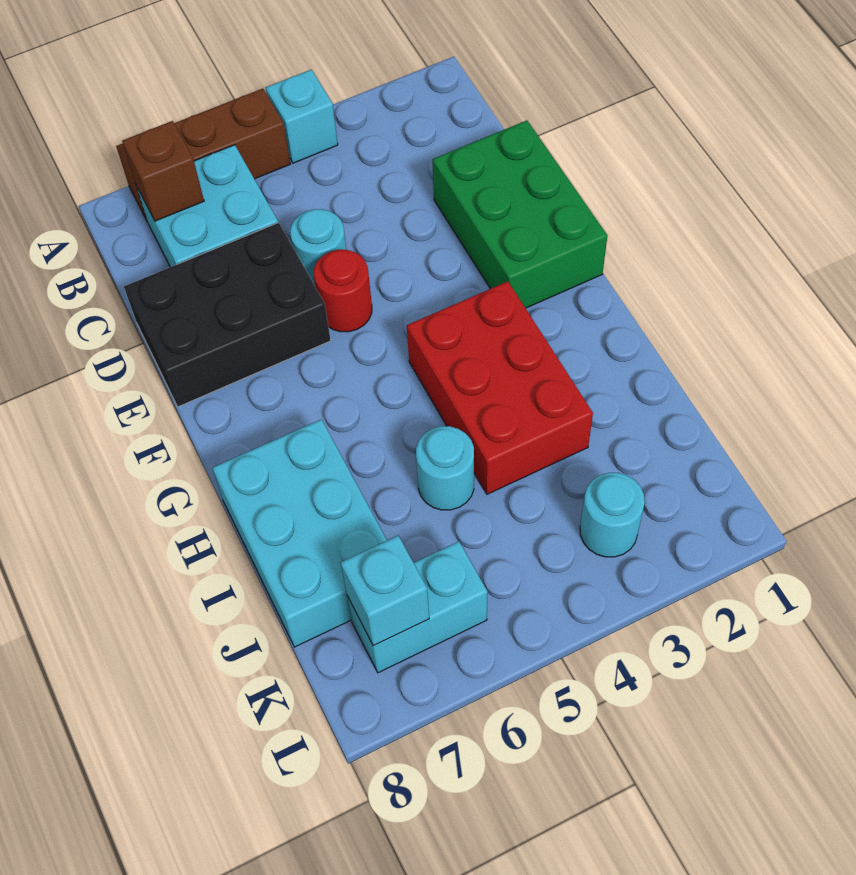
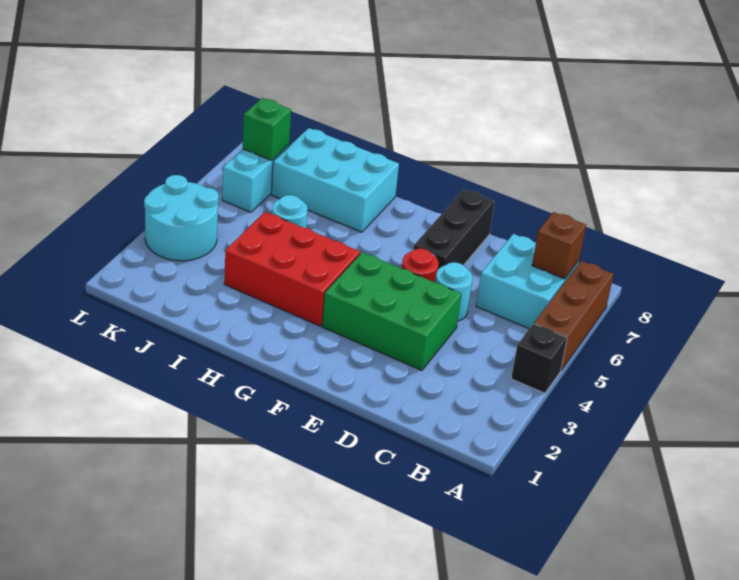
cyan brick A4 level 1 -> black brick A4 level 1
green brick D1:F2 level 1 -> green brick D3:F4 level 1
black brick D6:E8 level 1 -> black brick E6:E8 level 1
cyan round brick K3 level 1 -> cyan round brick K3:L4 level 1
cyan brick K7 level 2 -> green brick K7 level 2

